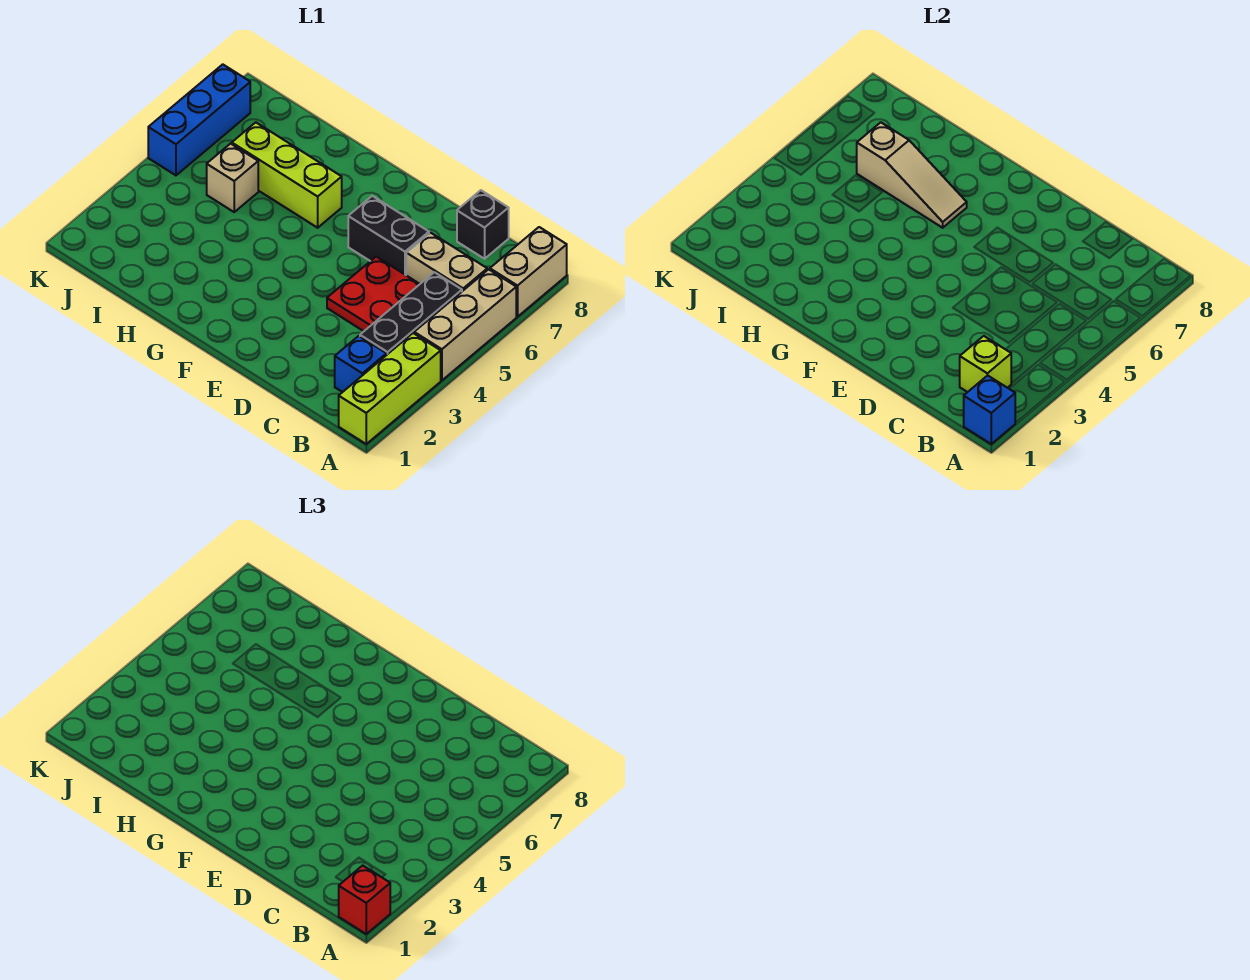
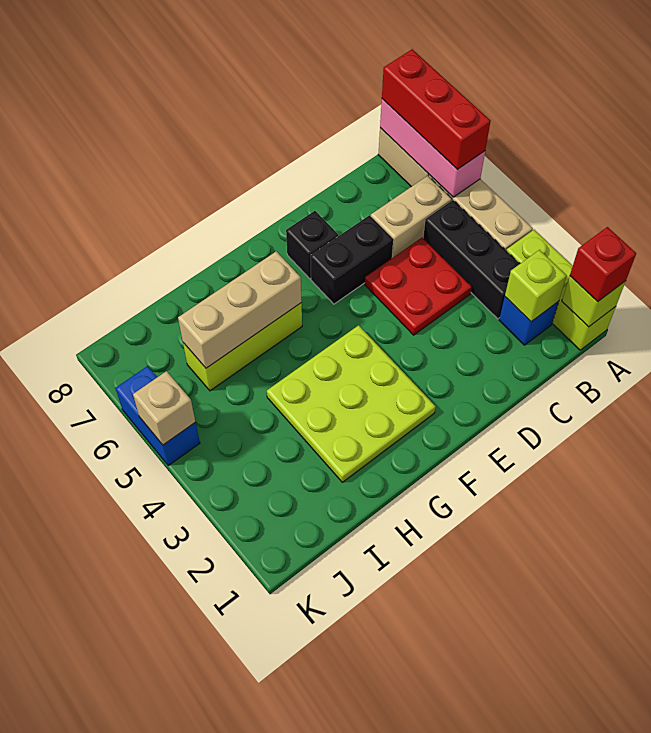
blue brick A1 level 2 -> lime brick A1 level 2
none -> pink brick A6:A8 level 2
none -> red brick A6:A8 level 3
black brick C8 level 1 -> black brick E7 level 1
none -> lime plate F2:H4 level 1
tan slope G6:I6 level 2 top I -> tan brick G6:I6 level 2
tan brick I5 level 1 -> tan brick K5 level 2
blue brick K5:K7 level 1 -> blue brick K5:K6 level 1

